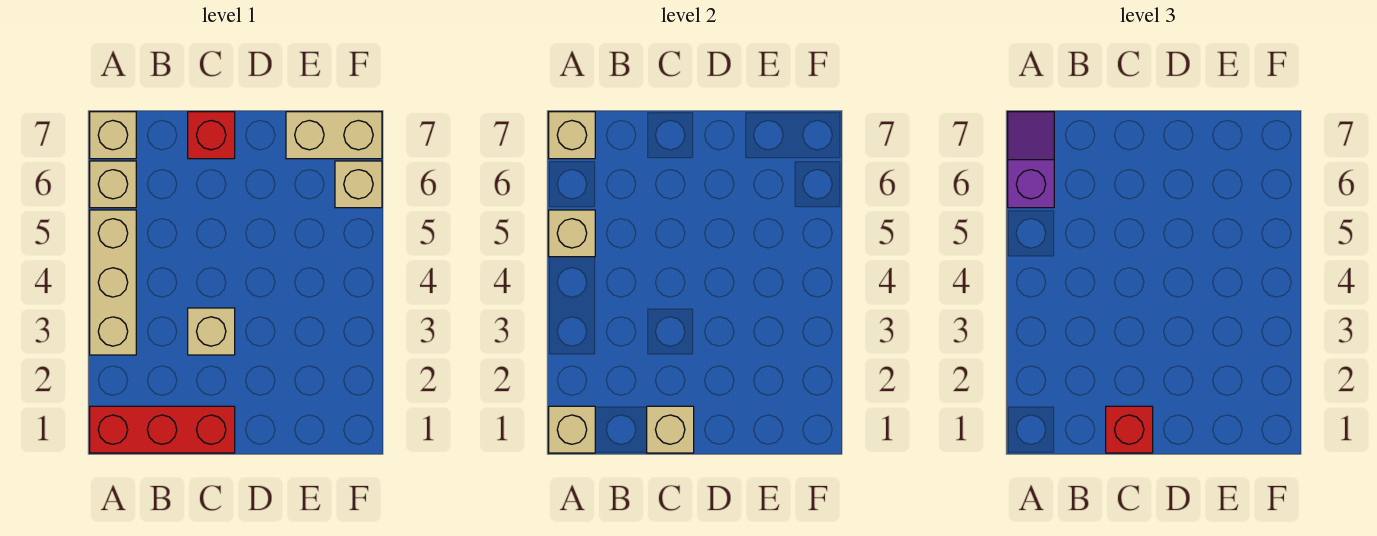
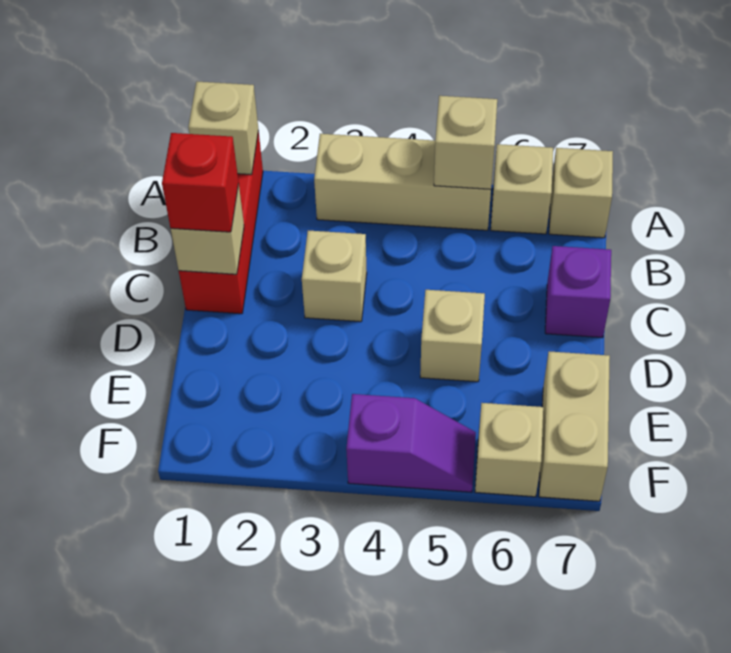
purple slope A6:A7 level 3 top 6 -> purple slope F4:F5 level 1 top 4
tan brick A7 level 2 -> tan brick D5 level 1
red brick C7 level 1 -> purple brick C7 level 1

